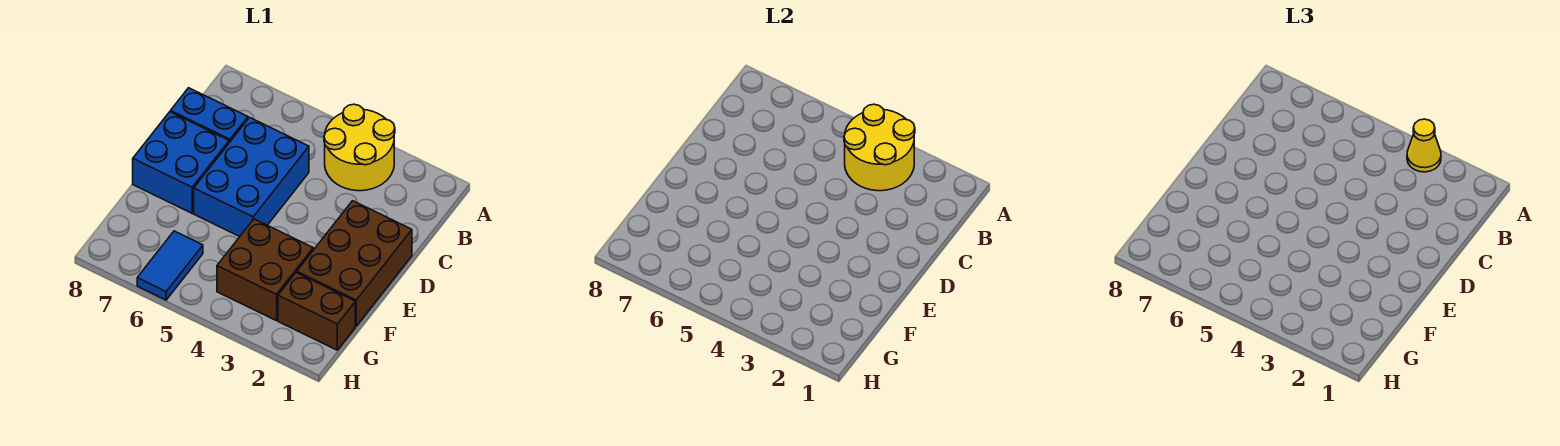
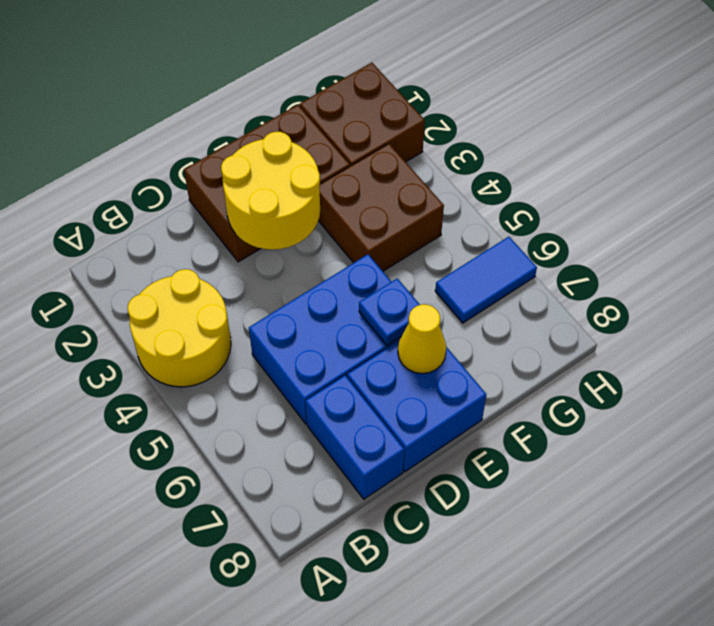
yellow round brick A3:B4 level 2 -> yellow round brick D2:E3 level 2
yellow cone A3 level 3 -> yellow cone E7 level 2
none -> blue plate E6 level 2
brown brick G1:G2 level 1 -> brown brick G1:H2 level 1

